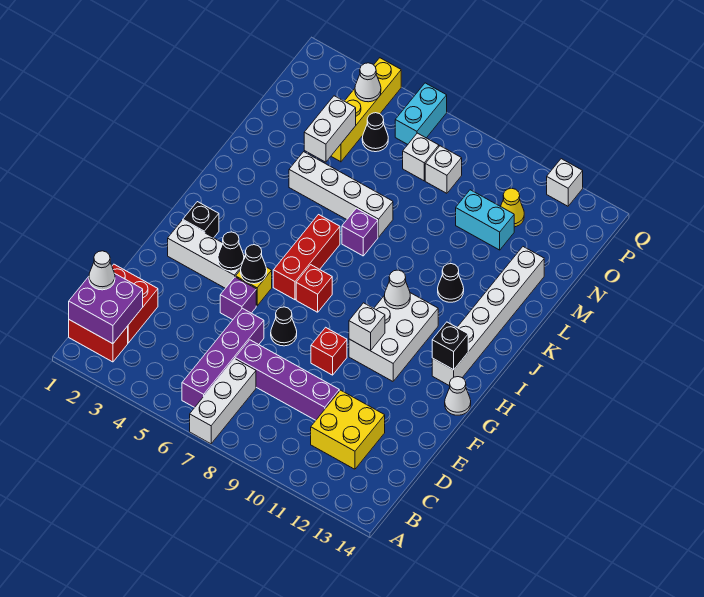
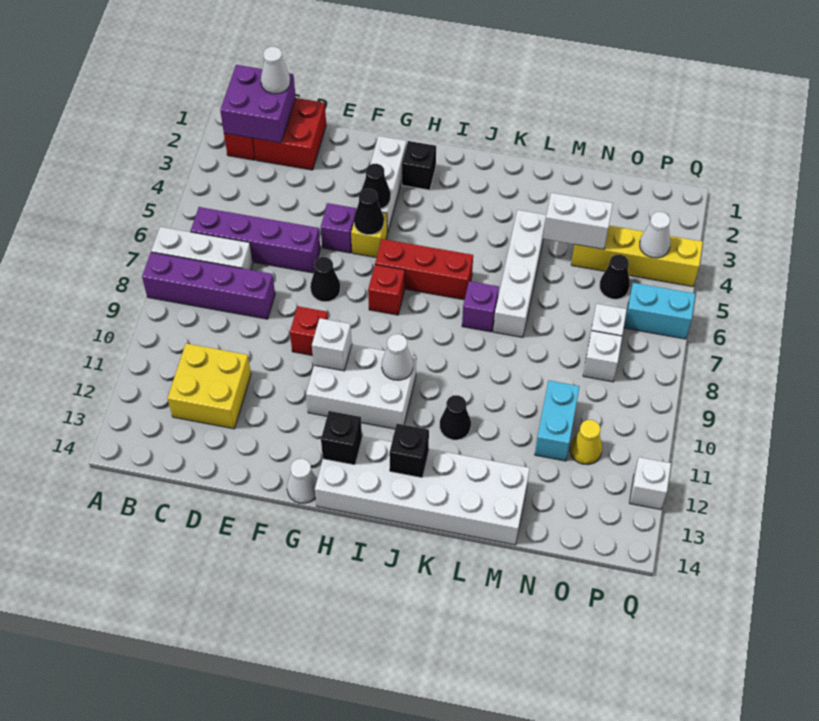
purple brick D7:D10 level 1 -> purple brick A8:D8 level 1
white brick H13:M13 level 1 -> white brick H13:M14 level 1
none -> black brick J13 level 2

